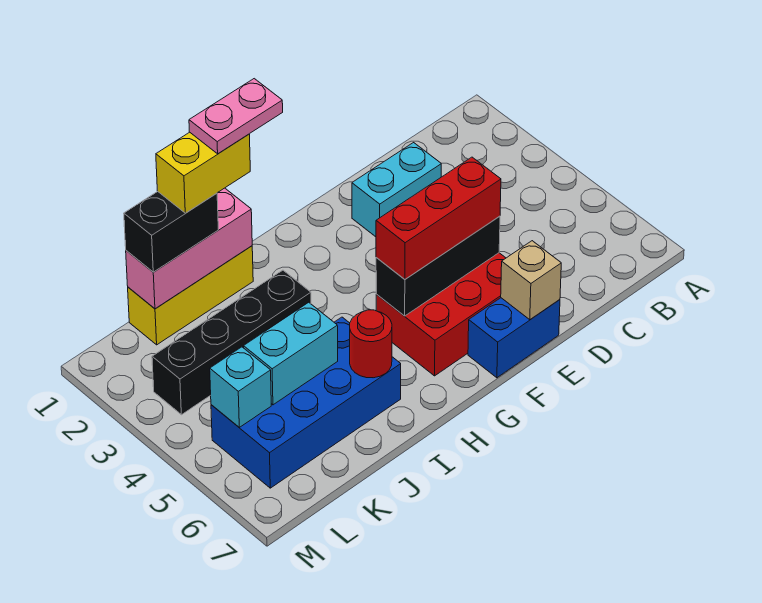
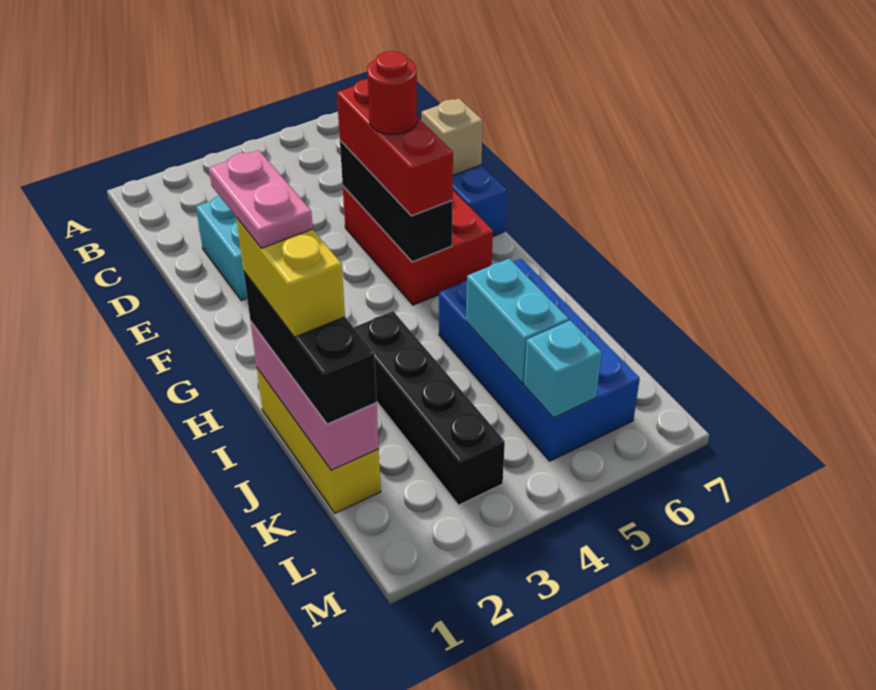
red round brick I6 level 2 -> red round brick F5 level 4
black brick J1:K1 level 3 -> black brick I1:K1 level 3

